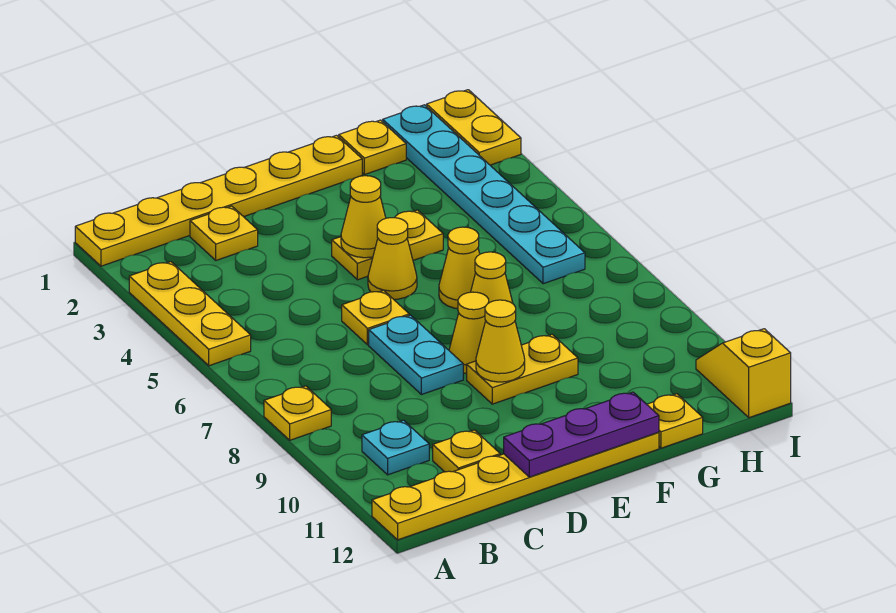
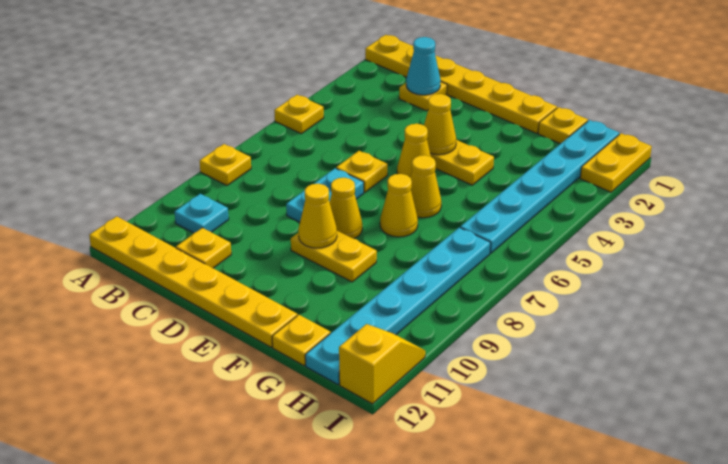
yellow plate A3:A5 level 1 -> yellow plate A5 level 1
none -> cyan cone C2 level 2
purple plate D12:F12 level 2 -> none
none -> cyan plate H7:H12 level 1

